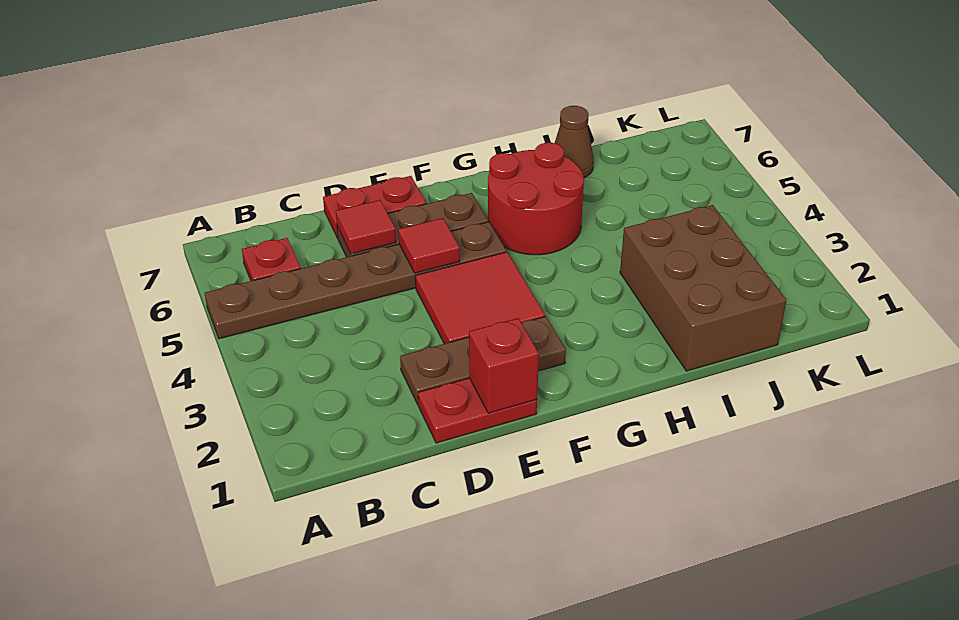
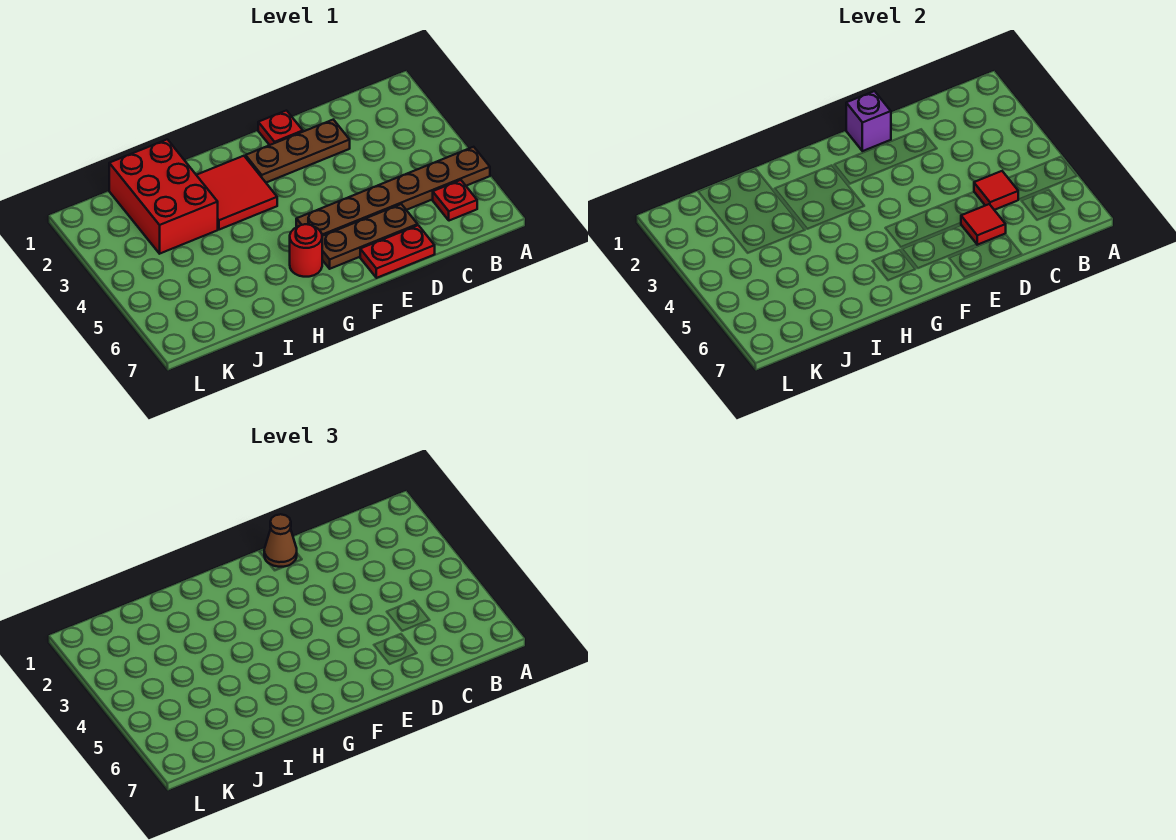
red plate D1:E1 level 1 -> red plate E1 level 1
red brick E1 level 2 -> purple brick E1 level 2
red tile E3:F4 level 1 -> red tile G2:H3 level 1
red tile E5 level 2 -> red tile C5 level 2
red round brick G5:H6 level 1 -> red round brick G6 level 1
brown brick I1:J3 level 1 -> red brick I1:J3 level 1
brown cone I7 level 1 -> brown cone E1 level 3

